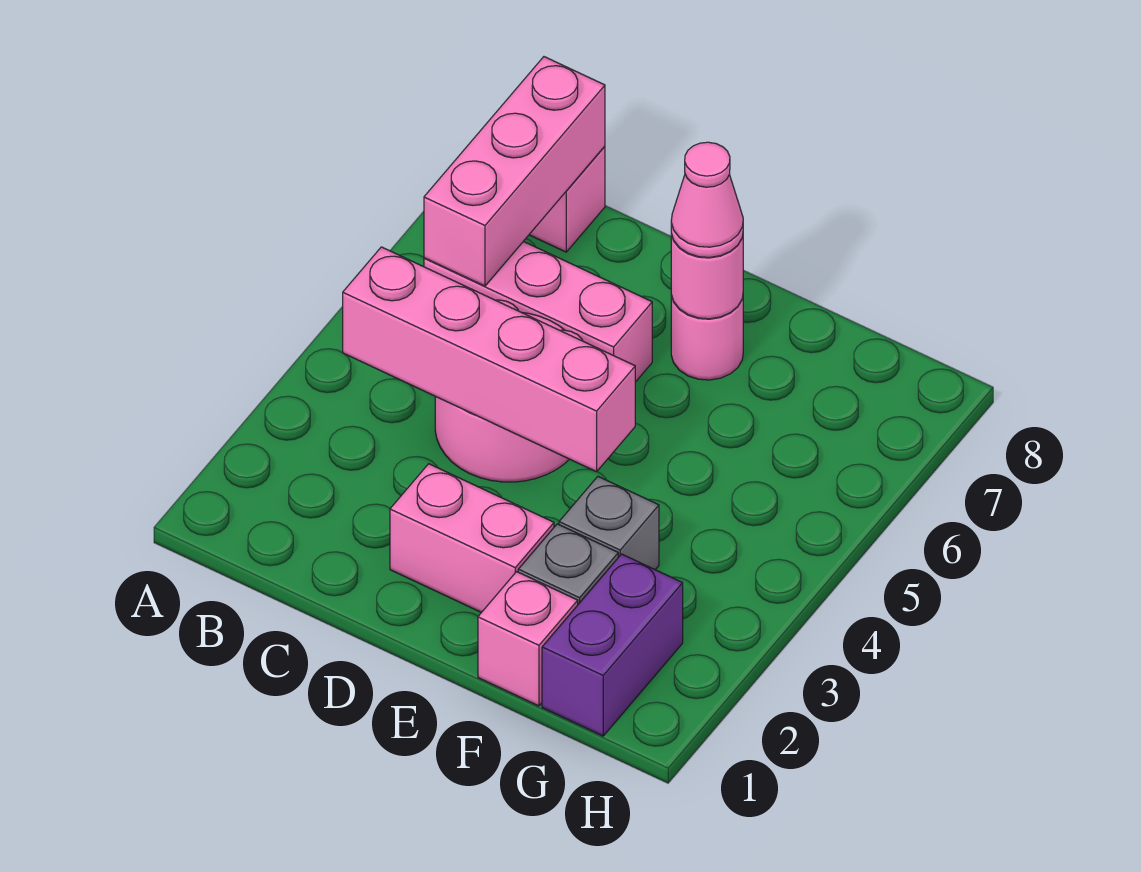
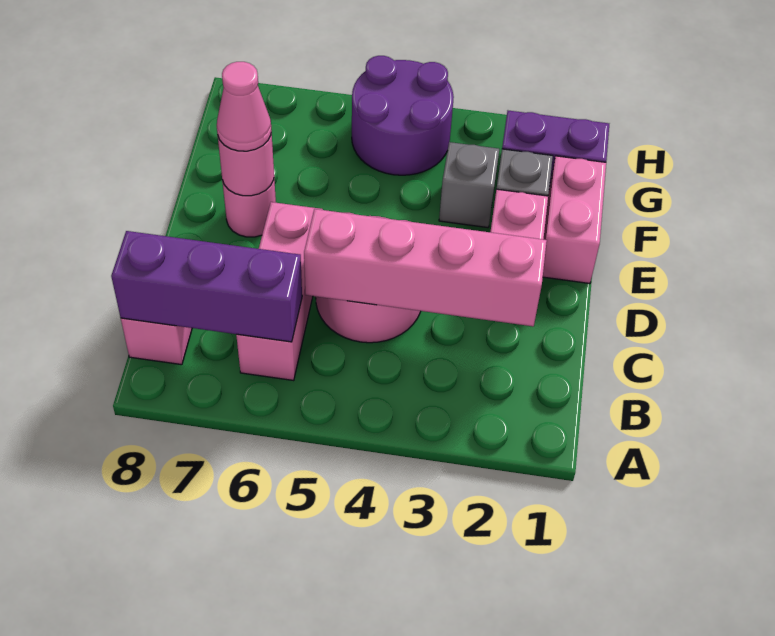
pink brick B4:E4 level 2 -> pink brick C2:C5 level 2
pink brick B6:B8 level 2 -> purple brick B6:B8 level 2
pink brick F1 level 1 -> pink brick E1:F1 level 1
none -> purple round brick G4:H5 level 1

